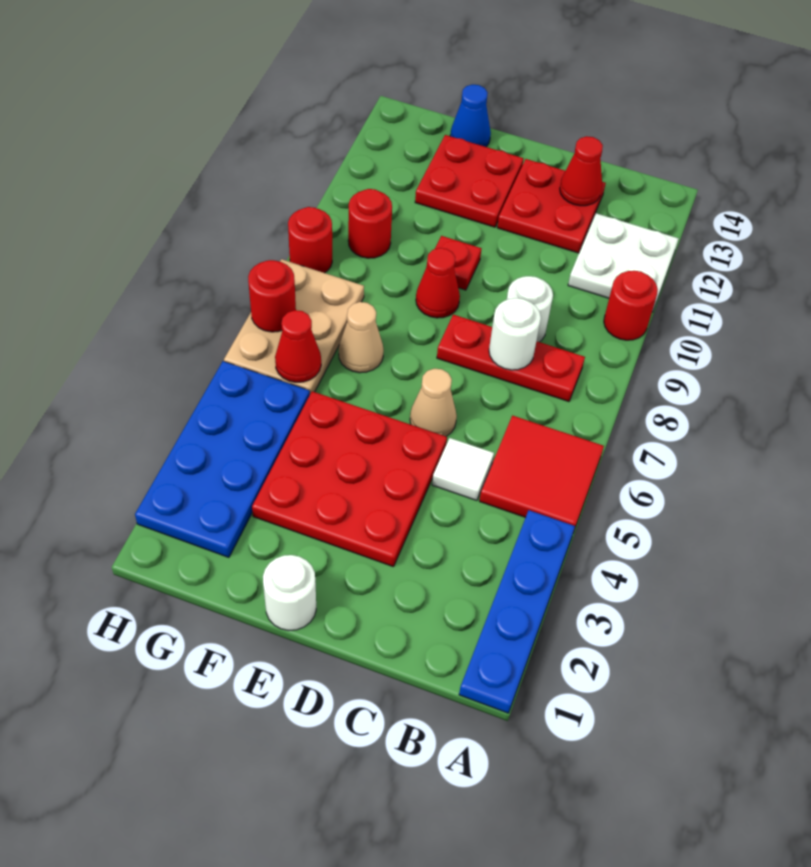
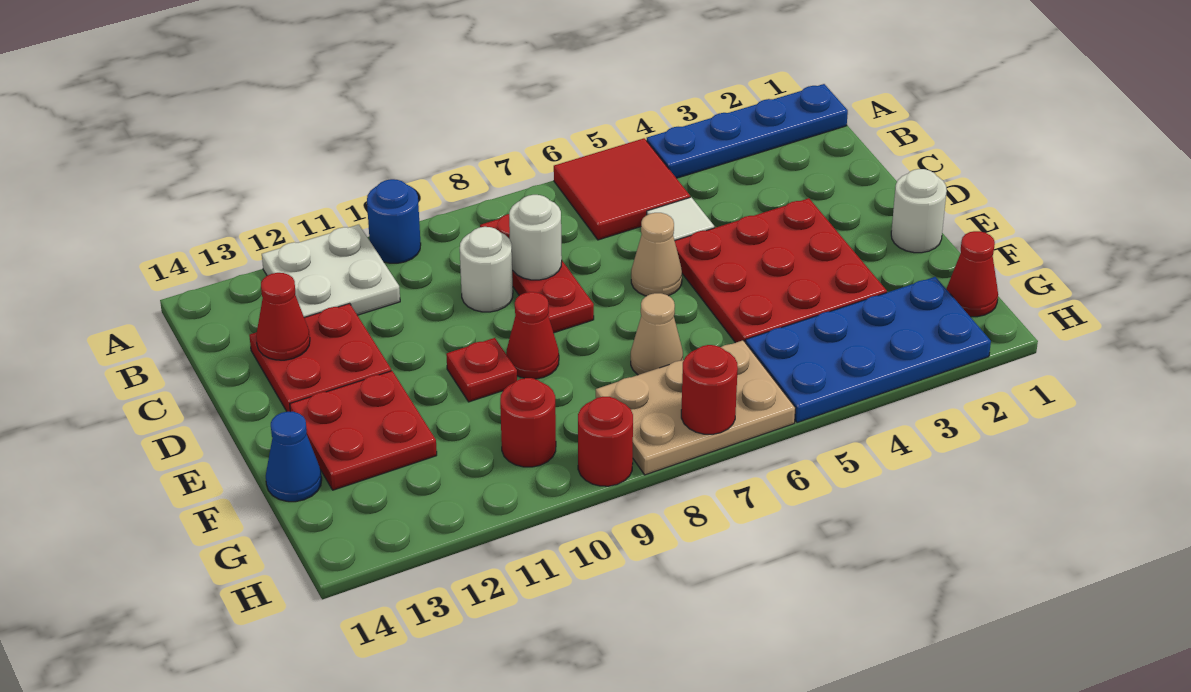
red round brick A10 level 1 -> blue round brick A10 level 1
red cone G6 level 2 -> red cone G1 level 1

